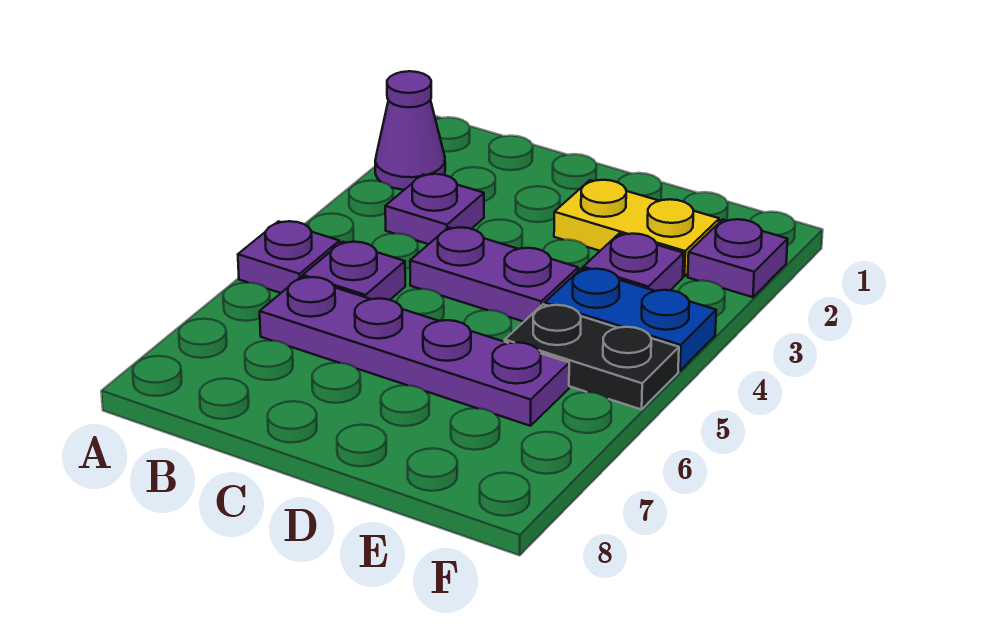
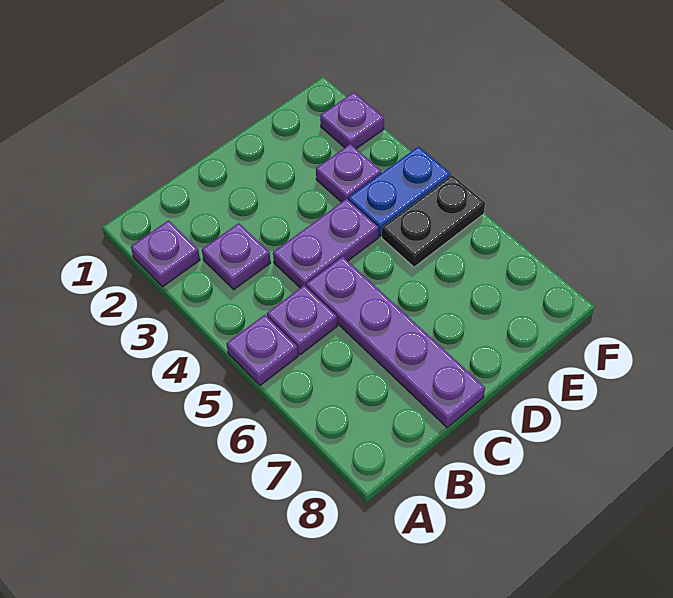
purple cone A2 level 1 -> purple plate A2 level 1
purple plate B6:E6 level 1 -> purple plate C5:C8 level 1
yellow plate D2:E2 level 1 -> none

